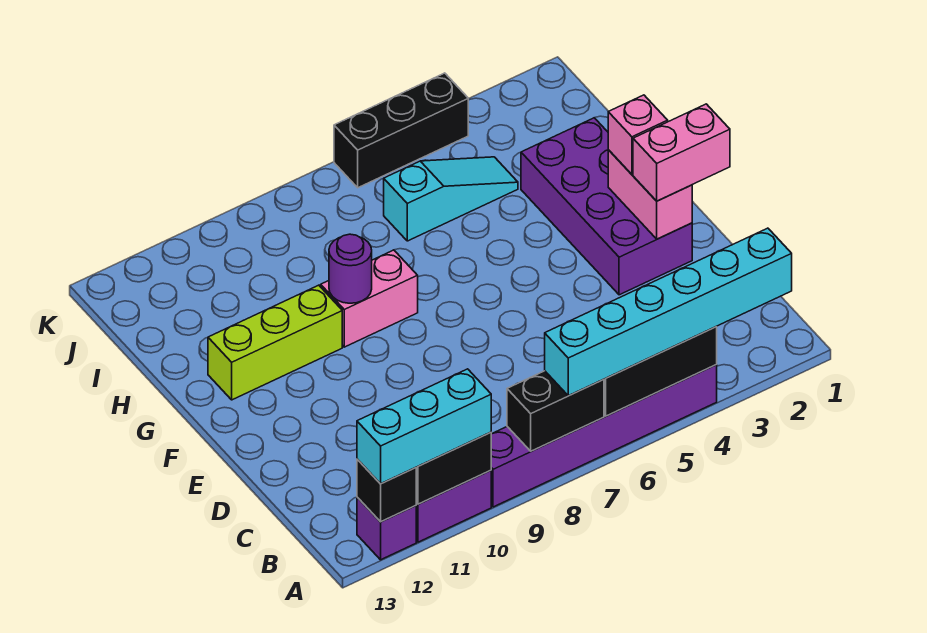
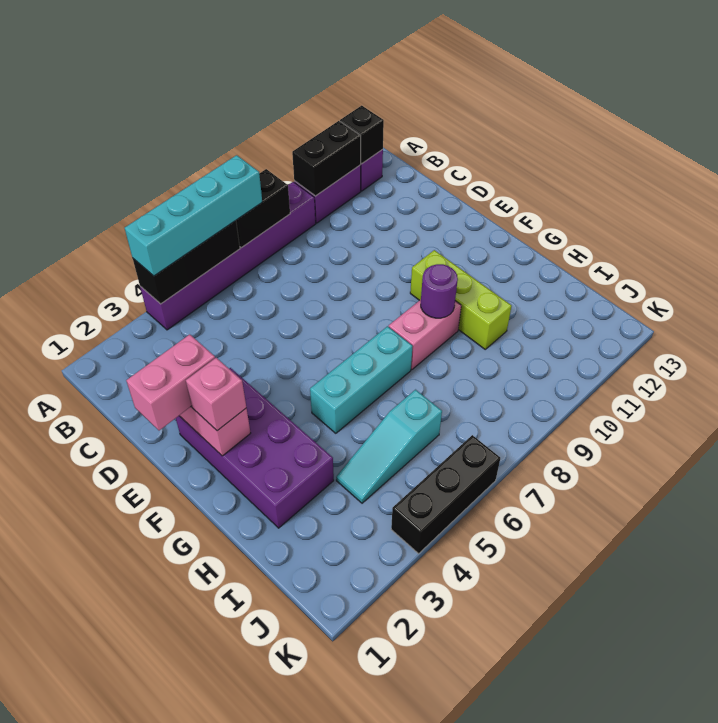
cyan brick A2:A7 level 3 -> cyan brick A4:A7 level 3
cyan brick A10:A12 level 3 -> cyan brick G5:G7 level 1
lime brick G10:G12 level 1 -> lime brick F10:H10 level 1

